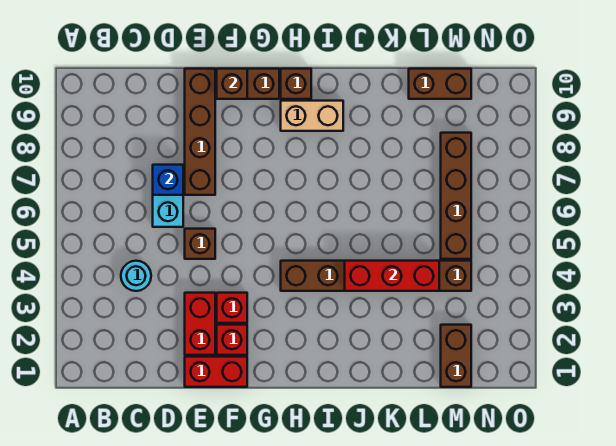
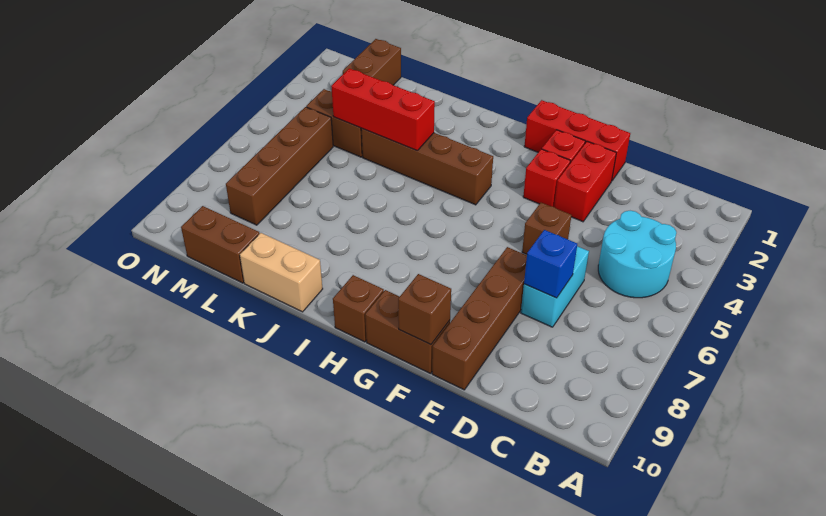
cyan round brick C4 level 1 -> cyan round brick B4:C5 level 1
red brick E1:F1 level 1 -> red brick E1:G1 level 1
tan brick H9:I9 level 1 -> tan brick J10:K10 level 1

